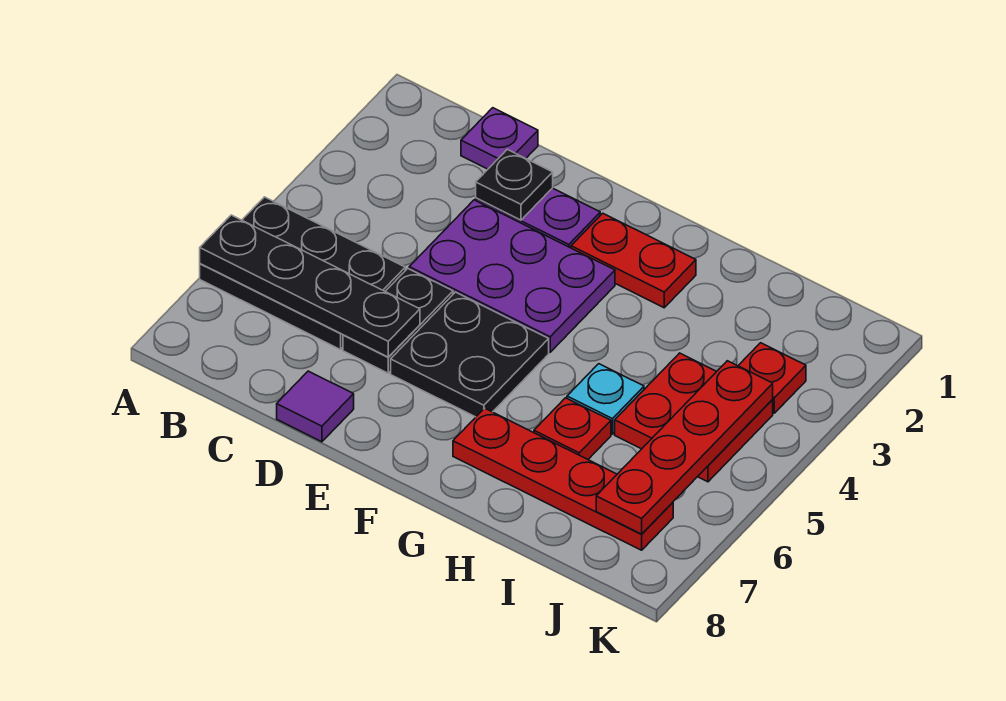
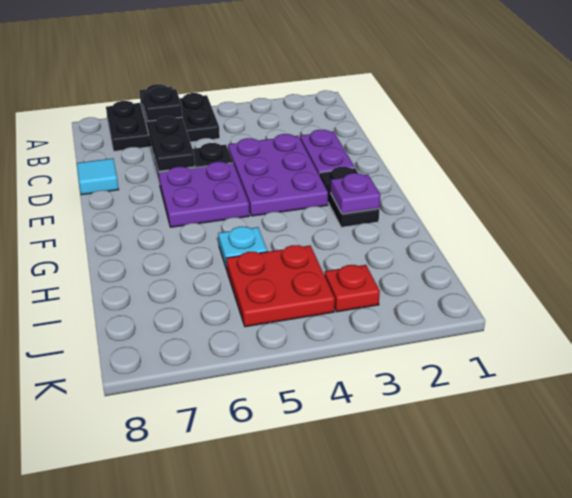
black plate A5:C6 level 1 -> black plate A5:B7 level 1
purple plate C1 level 1 -> purple plate G2 level 2
black plate D2 level 2 -> black plate B6 level 3
purple tile D8 level 1 -> cyan tile D8 level 1
black plate E5:F6 level 1 -> purple plate E5:F6 level 1
red plate F2:G2 level 1 -> black plate F2:G2 level 1
red plate G7:J7 level 1 -> none
red plate H6 level 1 -> none
red plate J4:J7 level 2 -> none

